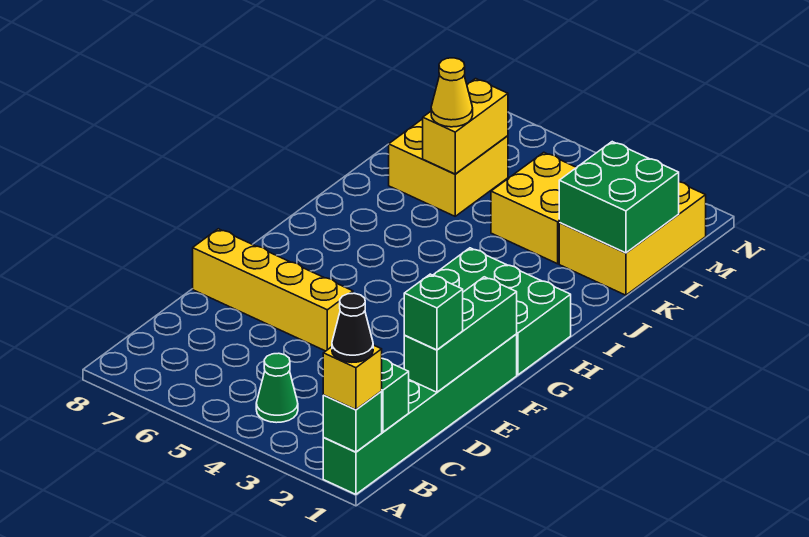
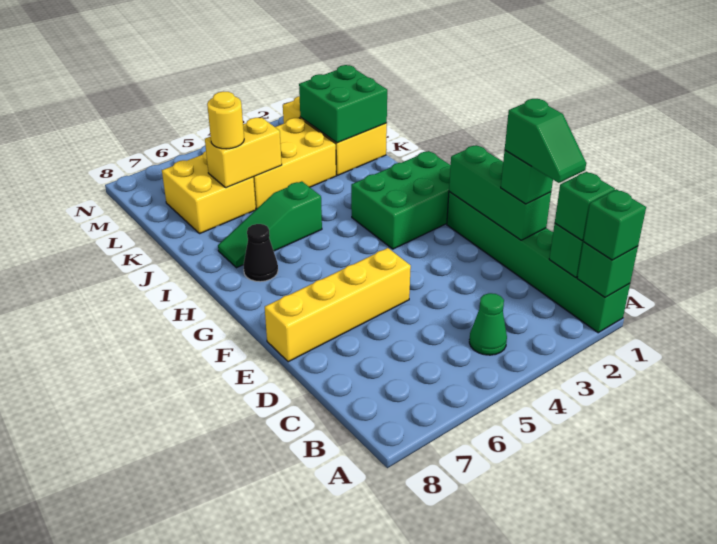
yellow brick A1 level 3 -> green brick A1 level 3
black cone A1 level 4 -> black cone H7 level 1
none -> green brick B1 level 3
none -> green slope C1:D1 level 4 top D
none -> green slope I5:I7 level 1 top 5
yellow brick K3:L4 level 1 -> yellow brick K3:L5 level 1
yellow brick K6:L6 level 2 -> yellow brick K5:K6 level 2
yellow cone K6 level 3 -> yellow round brick K6 level 3

